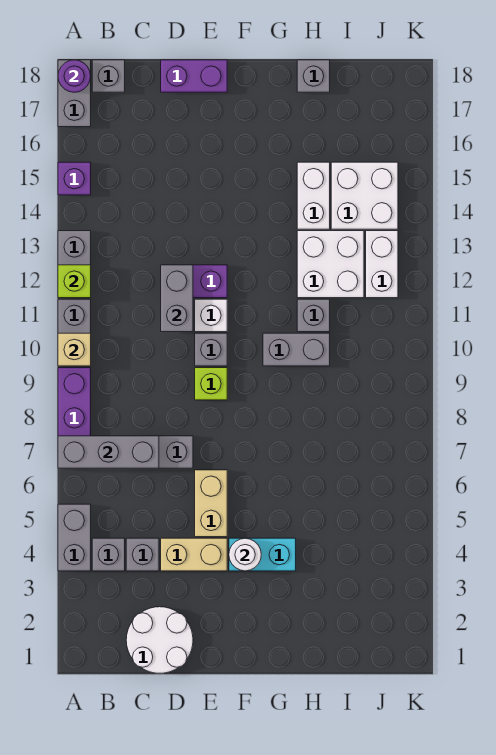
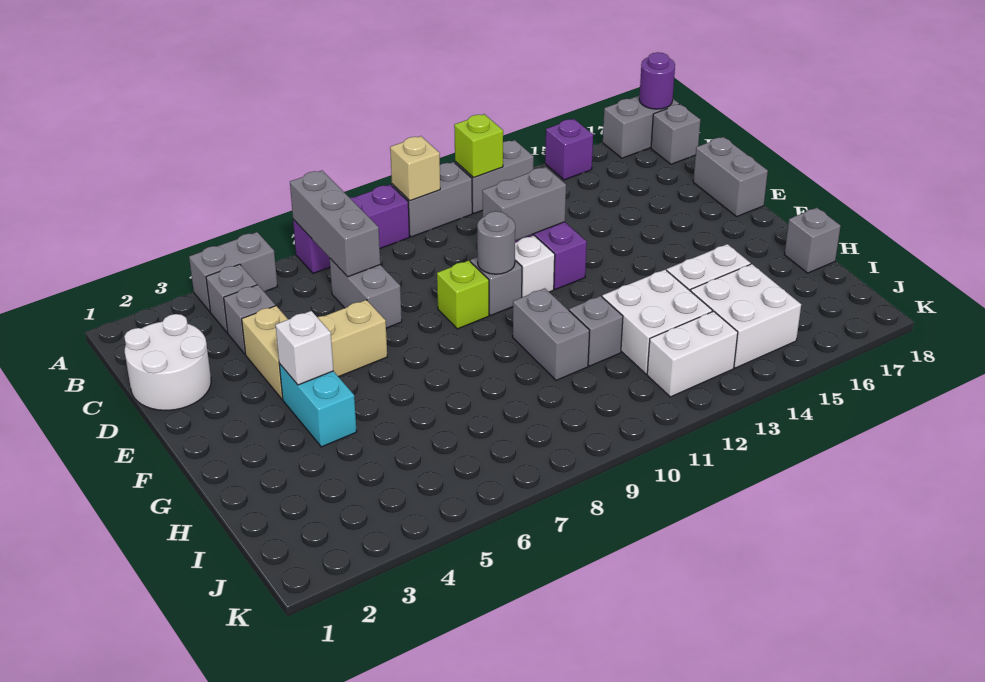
purple brick D18:E18 level 1 -> grey brick D18:E18 level 1
none -> grey round brick E10 level 2
white round brick F4 level 2 -> white brick F4 level 2

